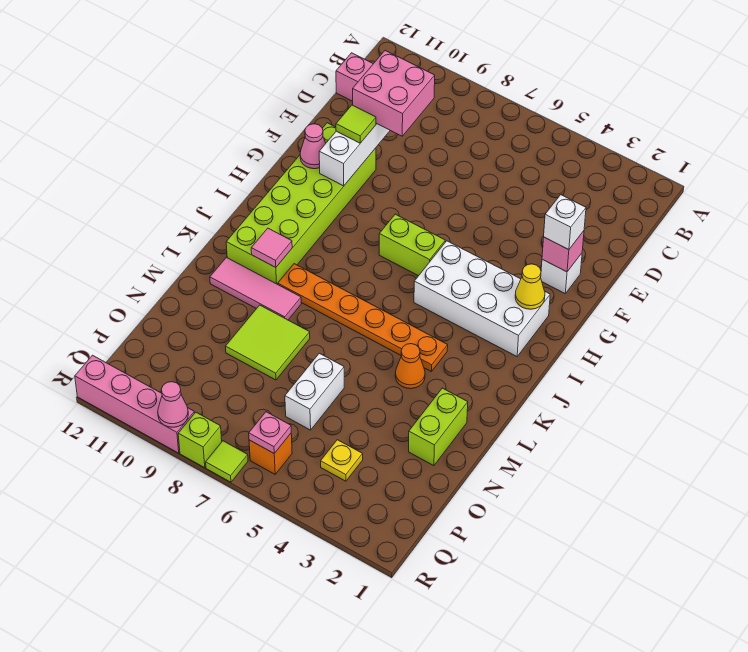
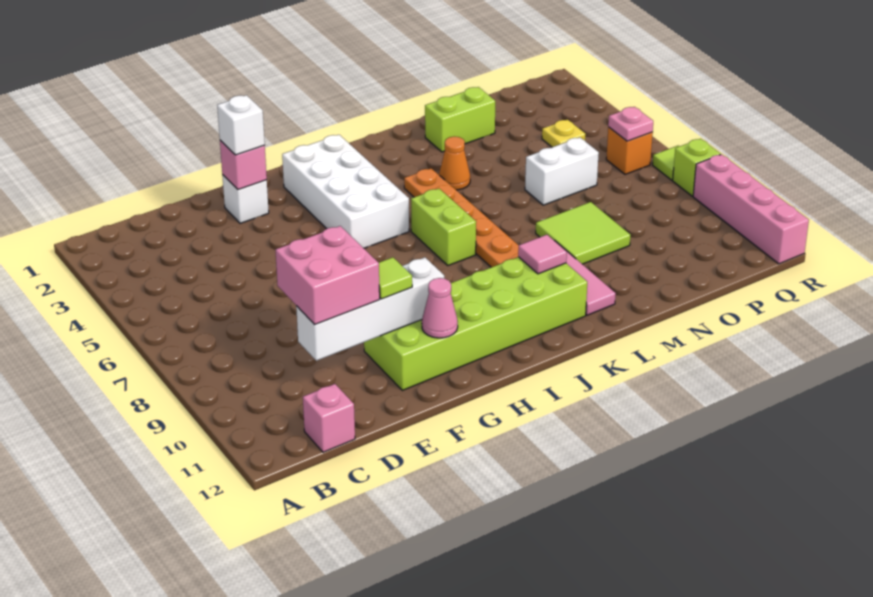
yellow cone H2 level 2 -> none
lime brick H6:H7 level 1 -> lime brick J6:J7 level 1
pink cone R9 level 2 -> none

